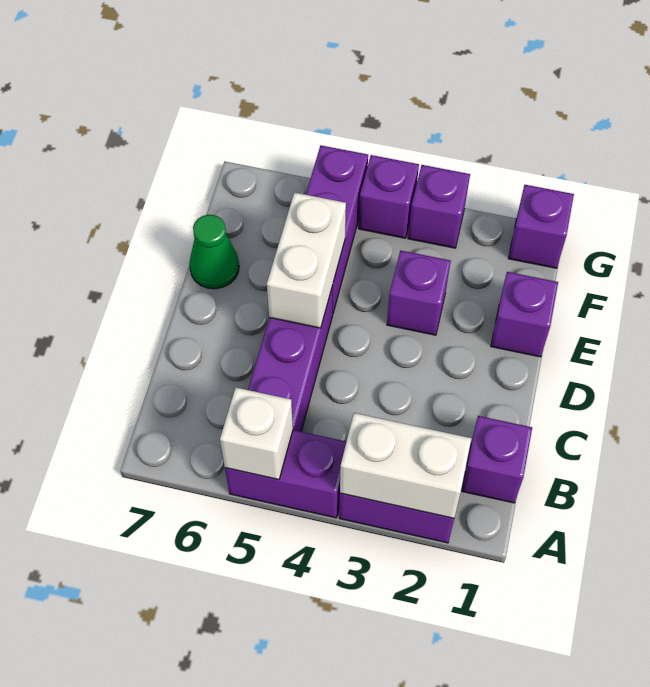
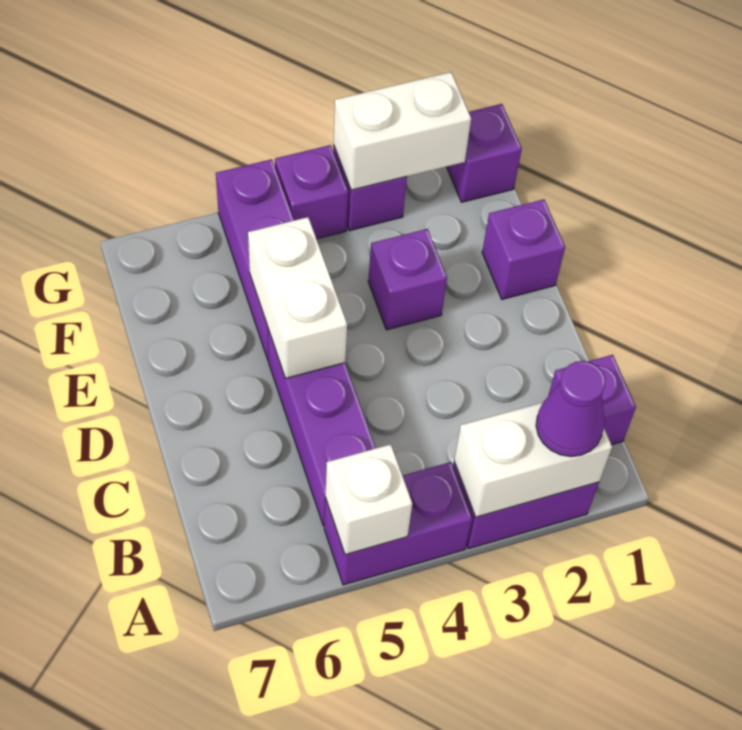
none -> purple cone A2 level 3
green cone E7 level 1 -> none
none -> white brick G2:G3 level 2

